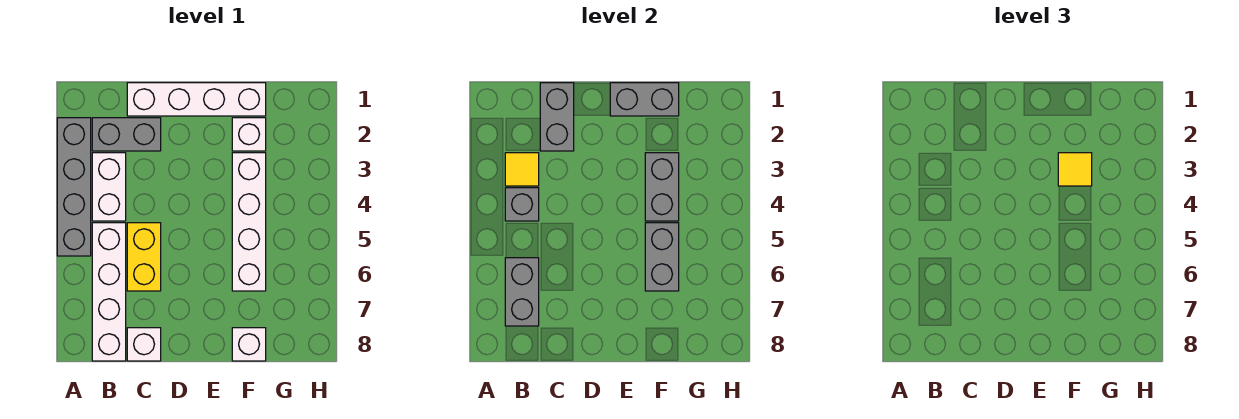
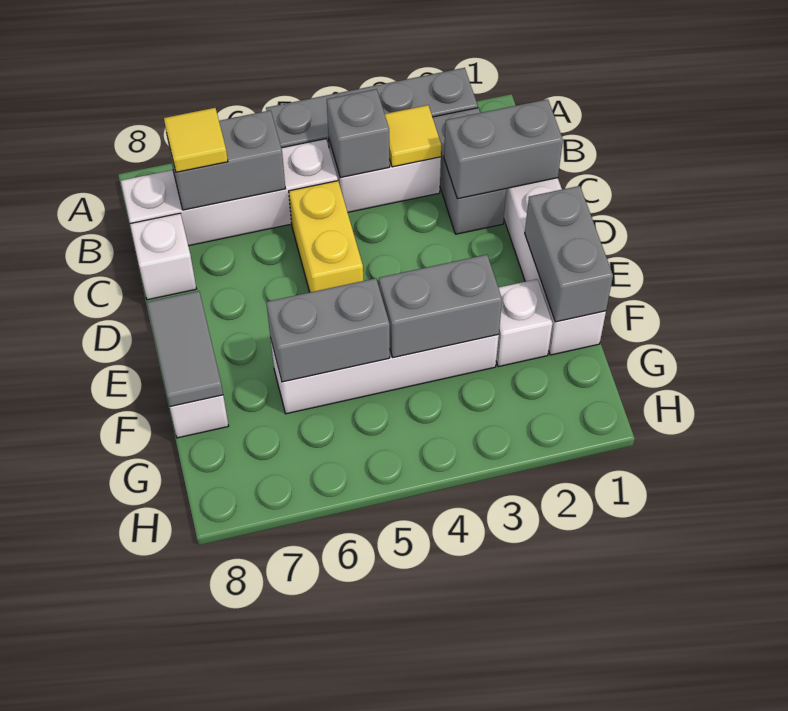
yellow brick C5:C6 level 1 -> yellow brick C5:D5 level 1
none -> grey tile E8:F8 level 2
yellow tile F3 level 3 -> yellow tile B7 level 3

